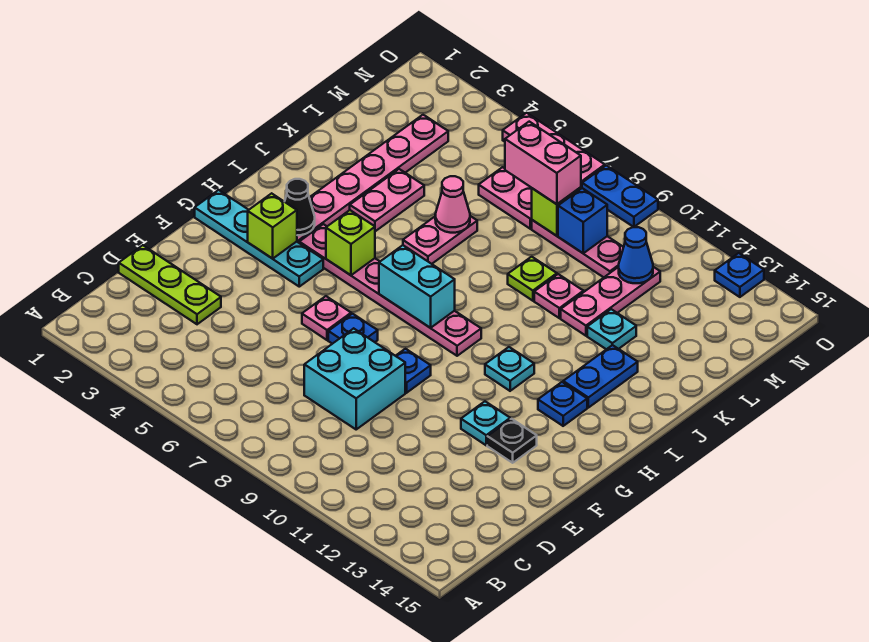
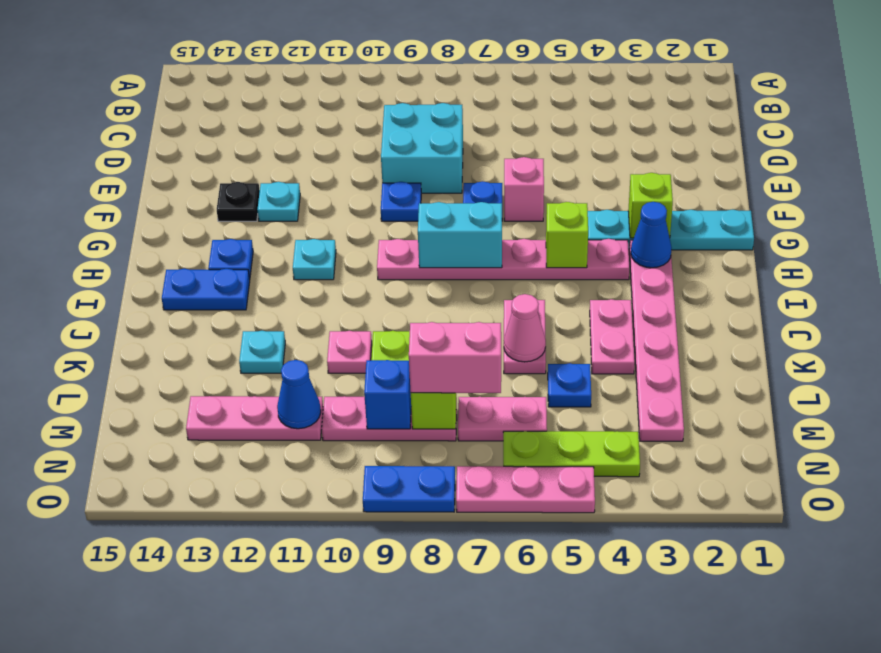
lime plate D1:D3 level 1 -> lime plate N4:N6 level 1
pink plate F6 level 1 -> pink brick F6 level 1
black cone H3 level 2 -> blue cone H3 level 2
blue plate I13:J13 level 1 -> blue plate I13:I14 level 1
pink plate K11:M11 level 1 -> pink plate M11:M13 level 1
blue plate O13 level 1 -> blue plate L5 level 1

